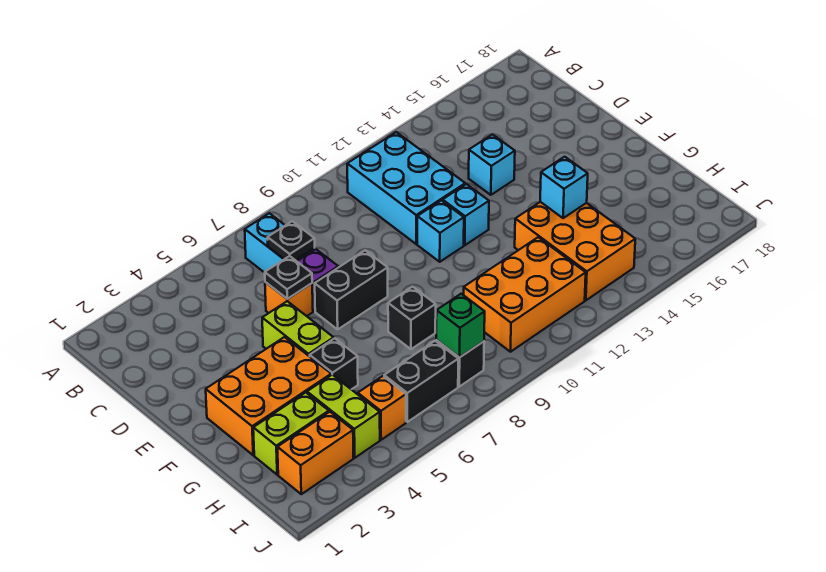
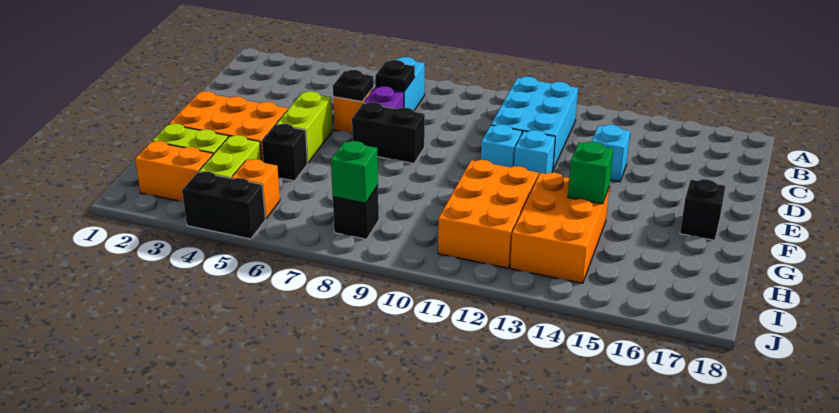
black brick G8 level 1 -> black brick F17 level 1
cyan brick G14 level 2 -> green brick G14 level 2
orange brick H10:I12 level 1 -> orange brick G11:I12 level 1
black brick I6:I7 level 1 -> black brick J4:J5 level 1

